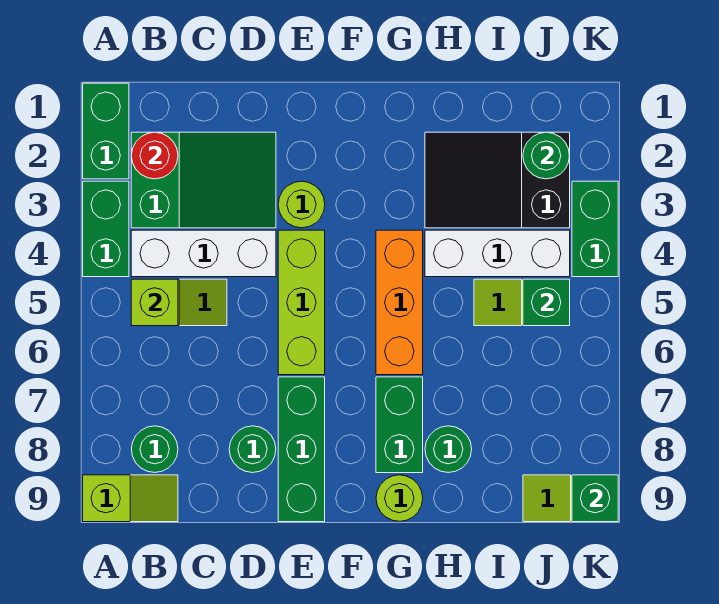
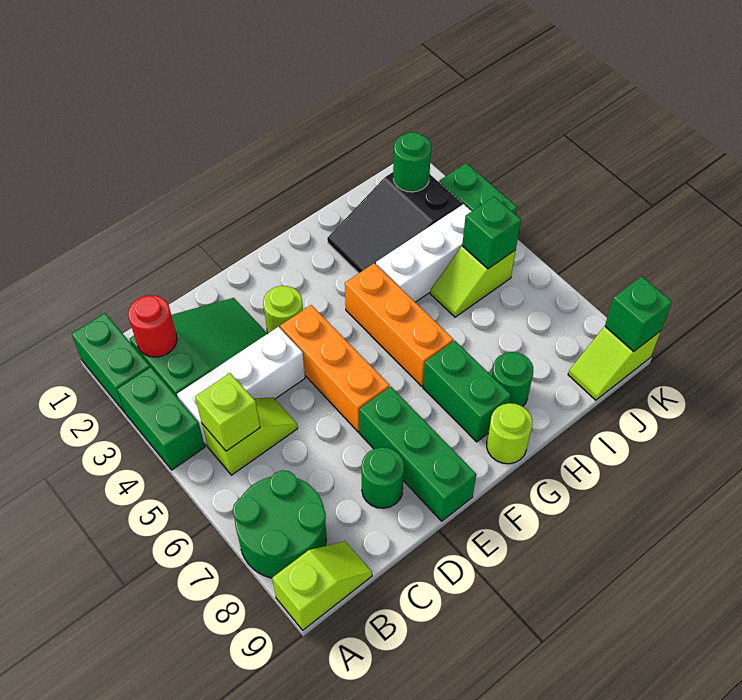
green round brick B8 level 1 -> green round brick A7:B8 level 1
lime brick E4:E6 level 1 -> orange brick E4:E6 level 1

